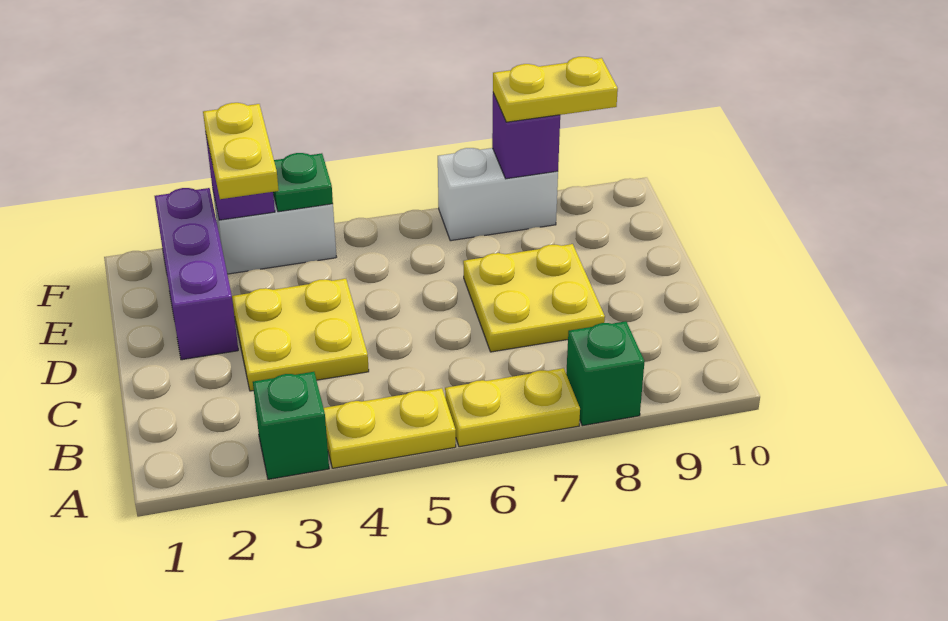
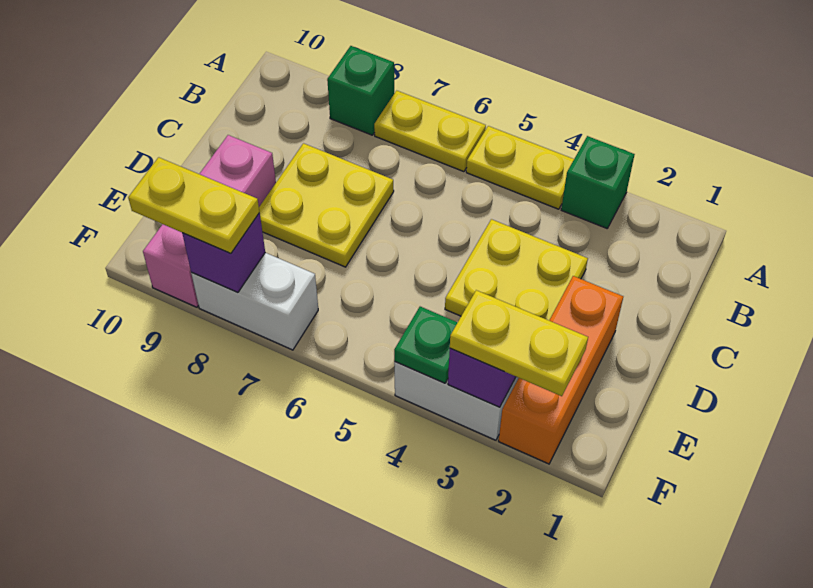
purple brick D2:F2 level 1 -> orange brick D2:F2 level 1
none -> pink brick D9:F9 level 1
yellow plate E3:F3 level 3 -> yellow plate F2:F3 level 3

